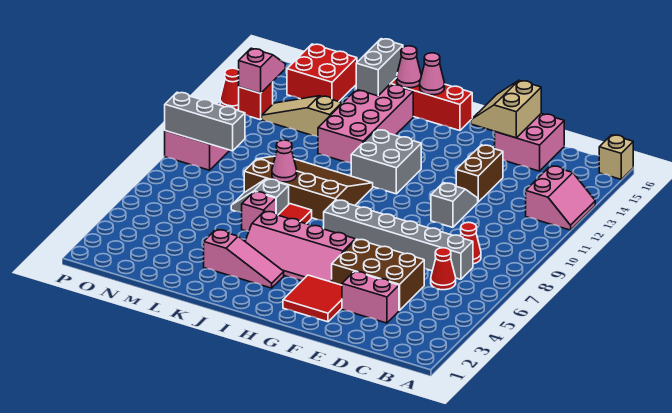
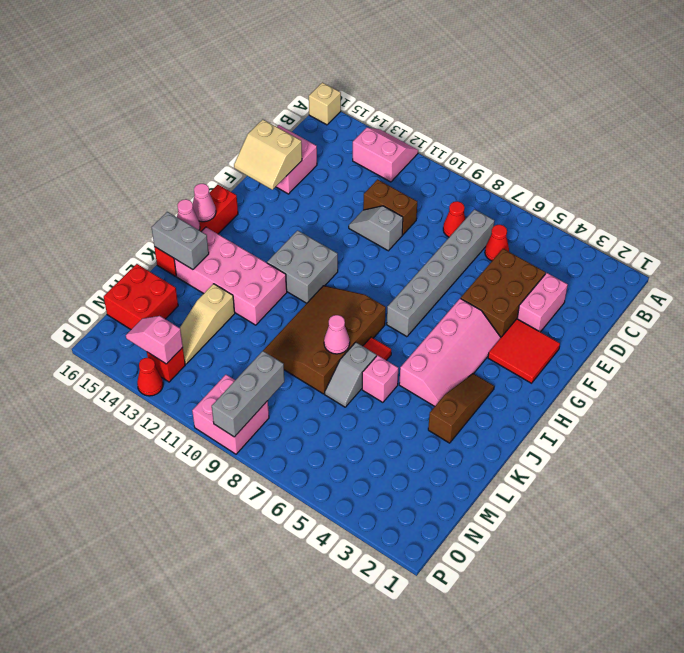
brown brick E12:E13 level 1 -> brown brick D10:D11 level 1
pink slope I3:K3 level 1 top K -> brown slope I3:K3 level 1 top K

